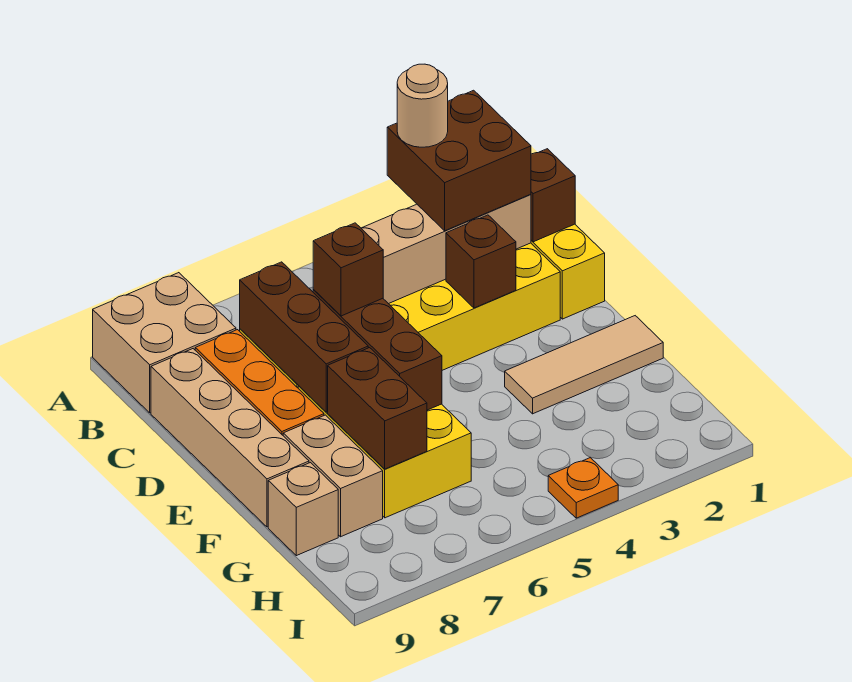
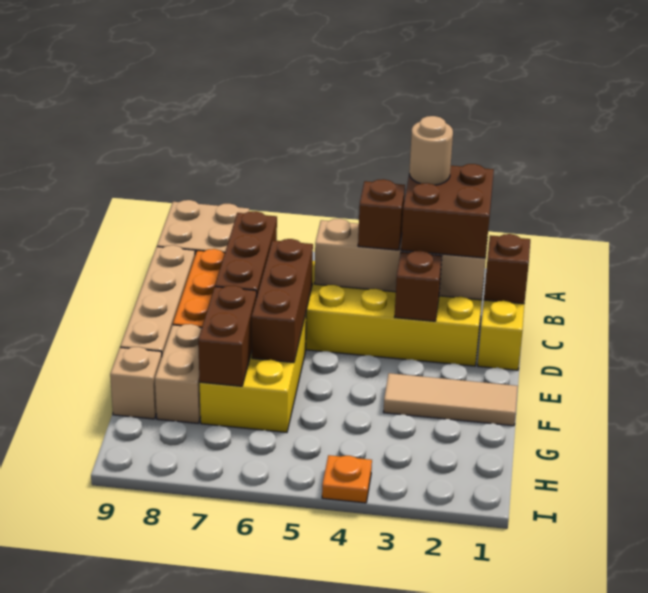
brown brick D6 level 3 -> brown brick C4 level 3

